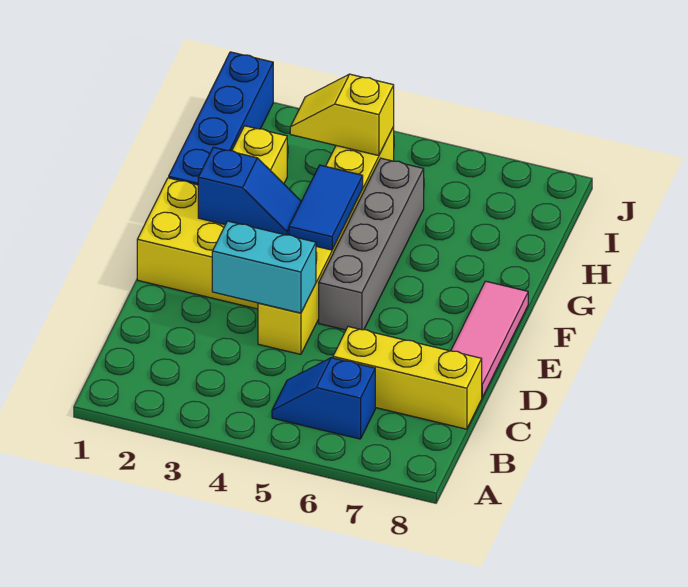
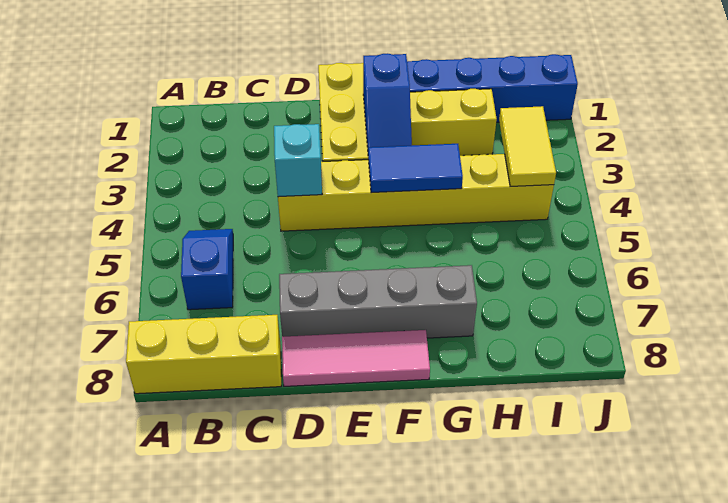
yellow brick C6:C8 level 1 -> yellow brick A8:C8 level 1
cyan brick D3:D4 level 2 -> cyan brick D4 level 2
grey brick E5:H5 level 1 -> grey brick D7:G7 level 1
yellow slope I3:I4 level 2 top 4 -> yellow tile I3:I4 level 2

